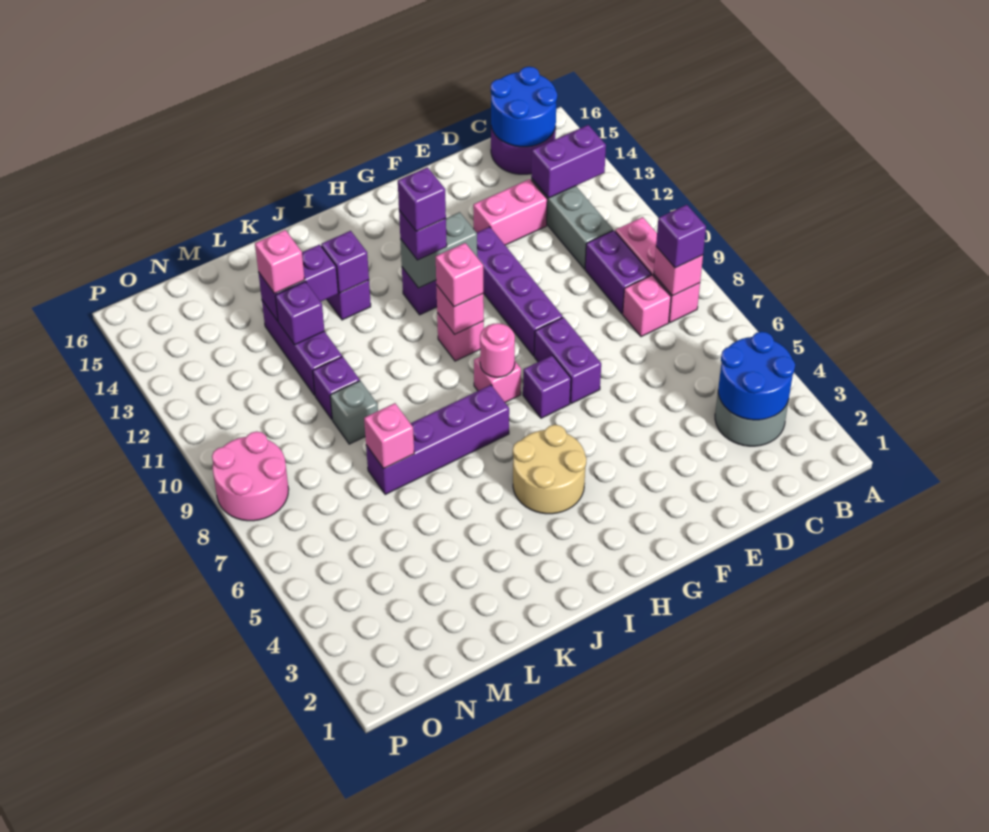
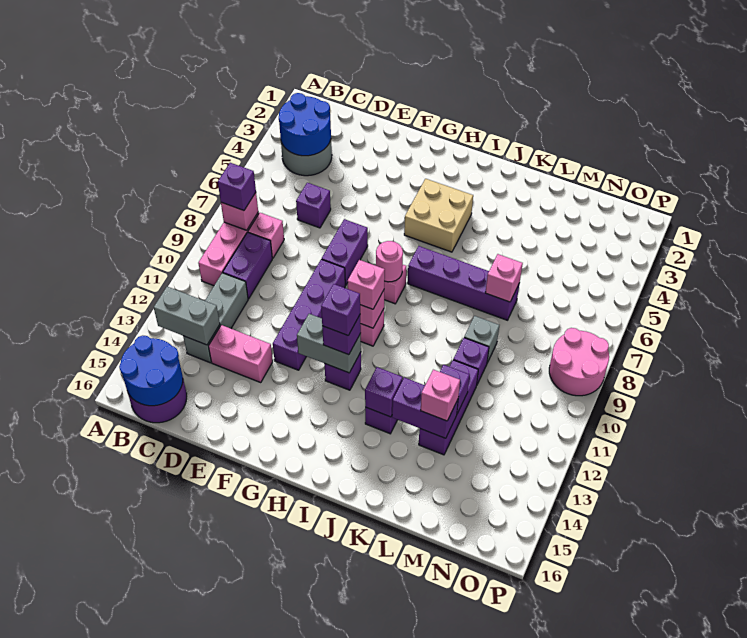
purple brick B13:C13 level 2 -> grey brick B13:C13 level 2
purple brick G7 level 1 -> purple brick D6 level 1
tan round brick H4:I5 level 1 -> tan brick H4:I5 level 1

